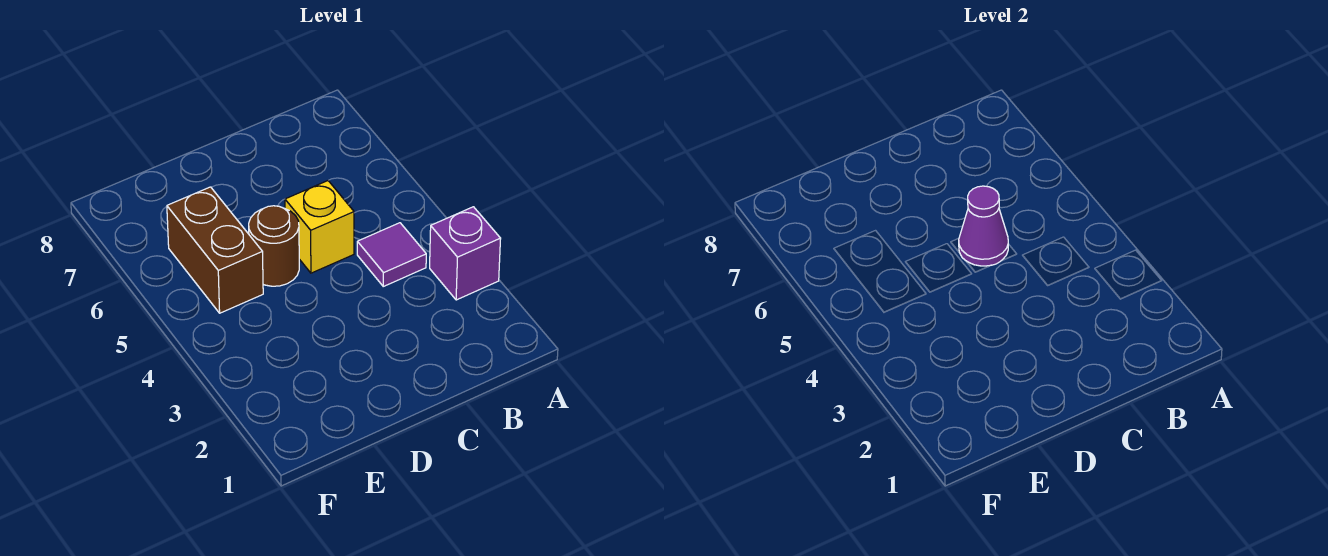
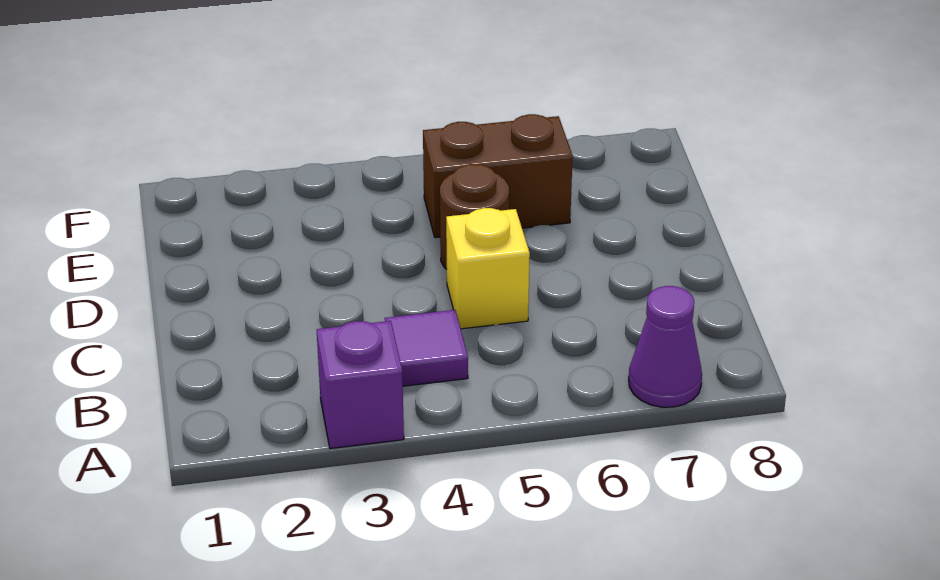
purple cone C5 level 2 -> purple cone A7 level 1

